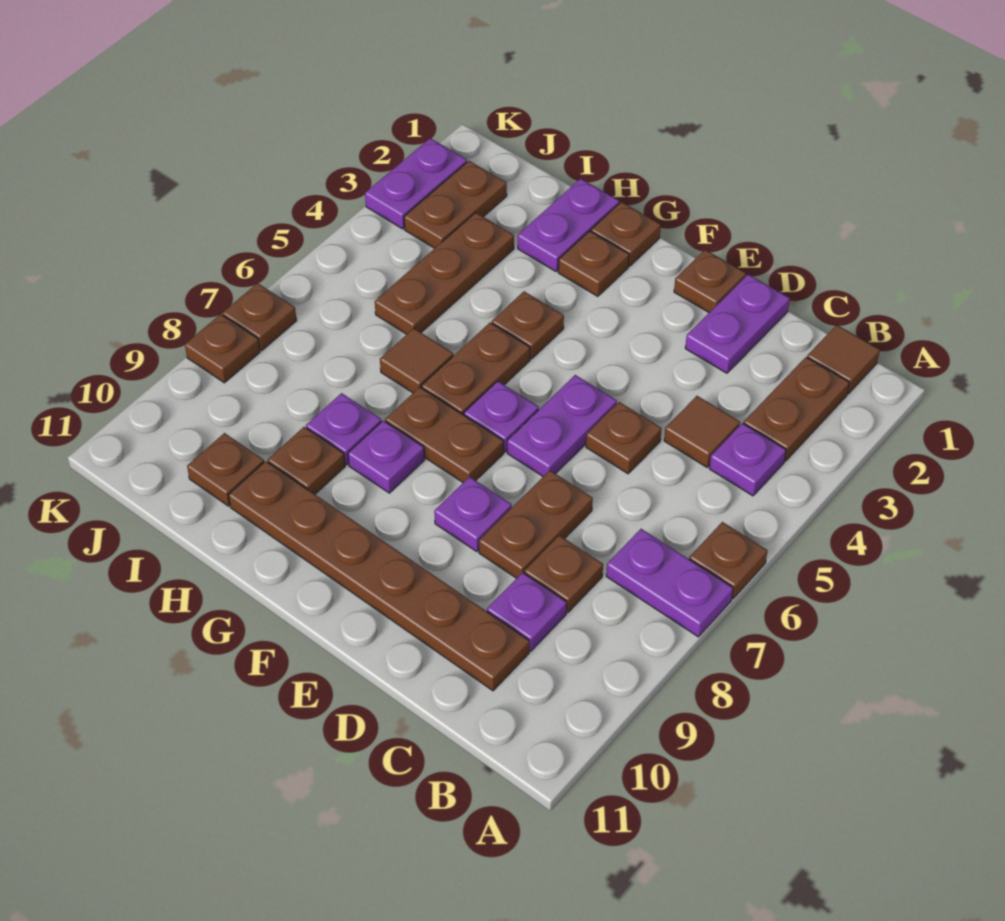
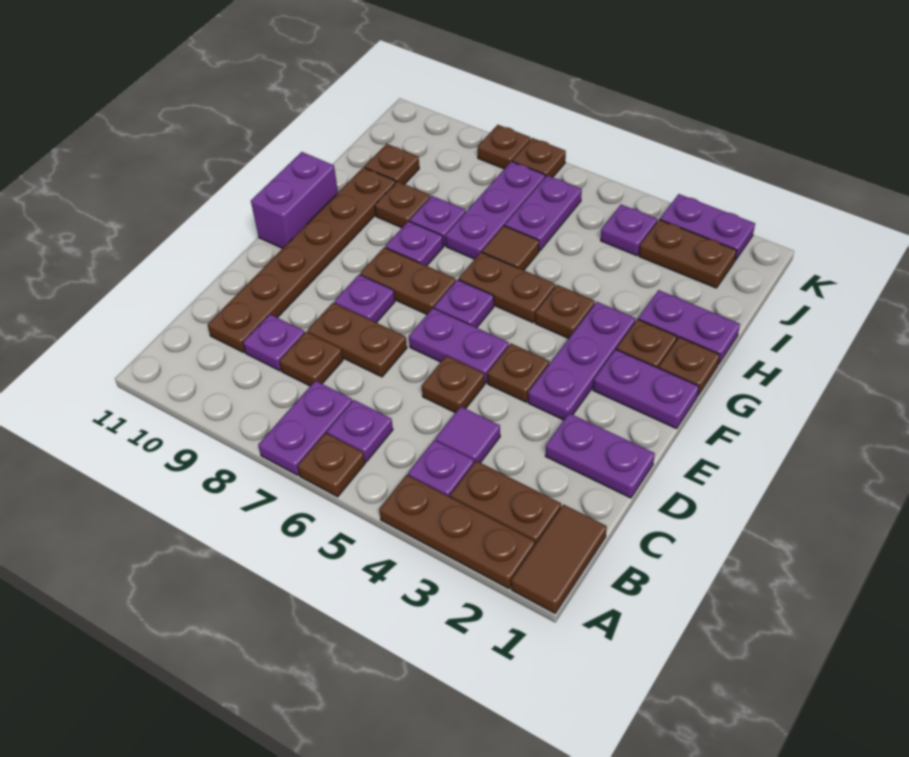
brown tile B1 level 1 -> brown tile A1:B1 level 1
none -> purple plate B6 level 1
brown tile C4 level 1 -> purple tile C4 level 1
brown plate E1 level 1 -> brown plate E4 level 1
none -> purple plate E3:G3 level 1
none -> purple plate F1:F2 level 1
brown plate F7:G7 level 1 -> brown plate F7:F8 level 1
none -> purple brick F11:G11 level 1
none -> purple plate H7:J7 level 1
brown plate I3:I5 level 1 -> brown plate A2:A4 level 1
none -> purple plate I6:J6 level 1
none -> purple plate J4 level 1

